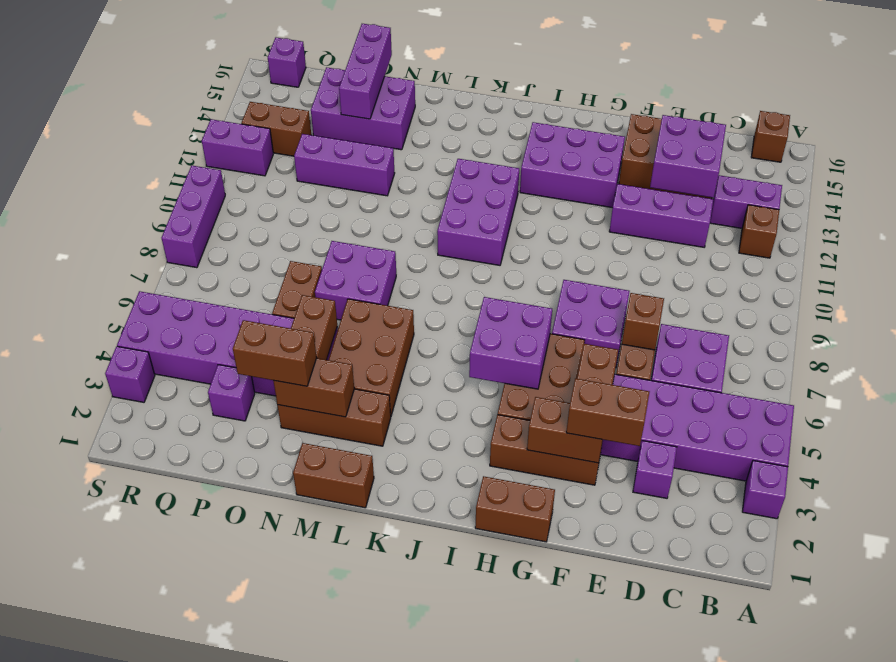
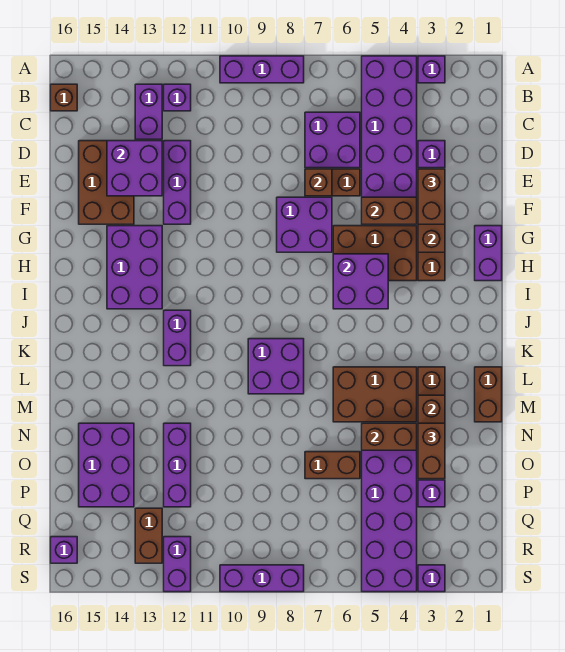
brown brick B12 level 1 -> purple brick B12 level 1
brown brick G1:H1 level 1 -> purple brick G1:H1 level 1
purple brick J10:K12 level 1 -> purple brick J12:K12 level 1
purple brick M7:N8 level 1 -> purple brick K8:L9 level 1
purple brick O14:O16 level 2 -> purple brick A8:A10 level 1

